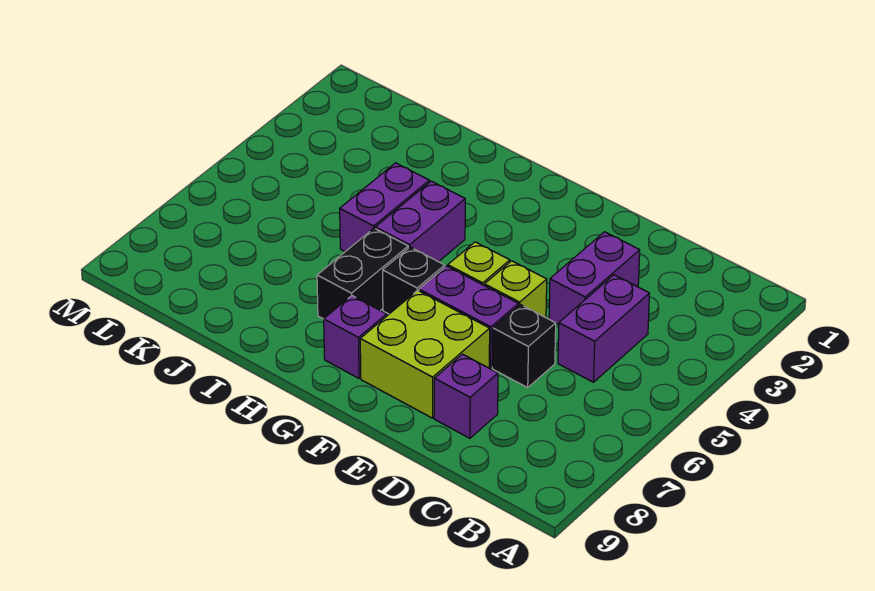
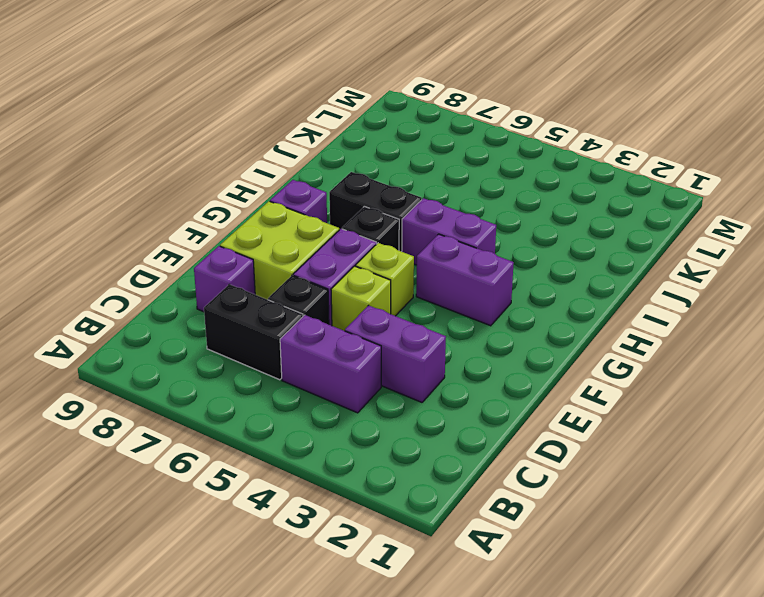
none -> black brick C6:C7 level 1
purple brick I4:I5 level 1 -> purple brick G3:G4 level 1

